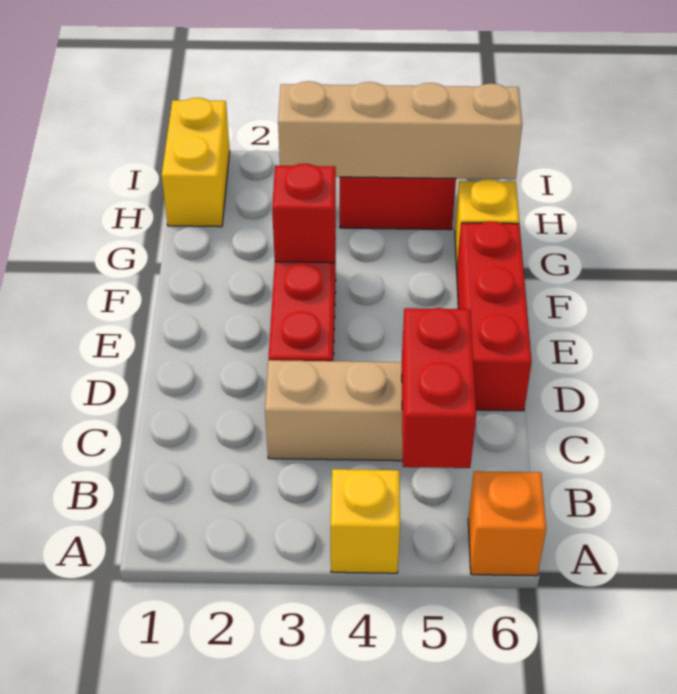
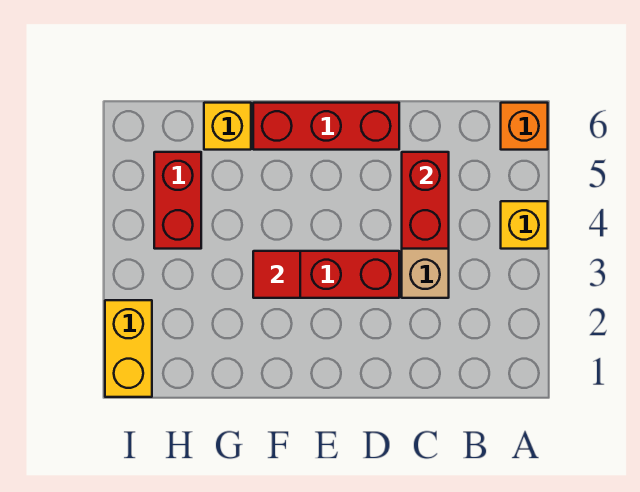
red brick B5:C5 level 2 -> red brick C4:C5 level 2
red brick F3 level 2 -> red tile F3 level 2
yellow brick H1:I1 level 1 -> yellow brick I1:I2 level 1
tan brick H3:H6 level 2 -> none

